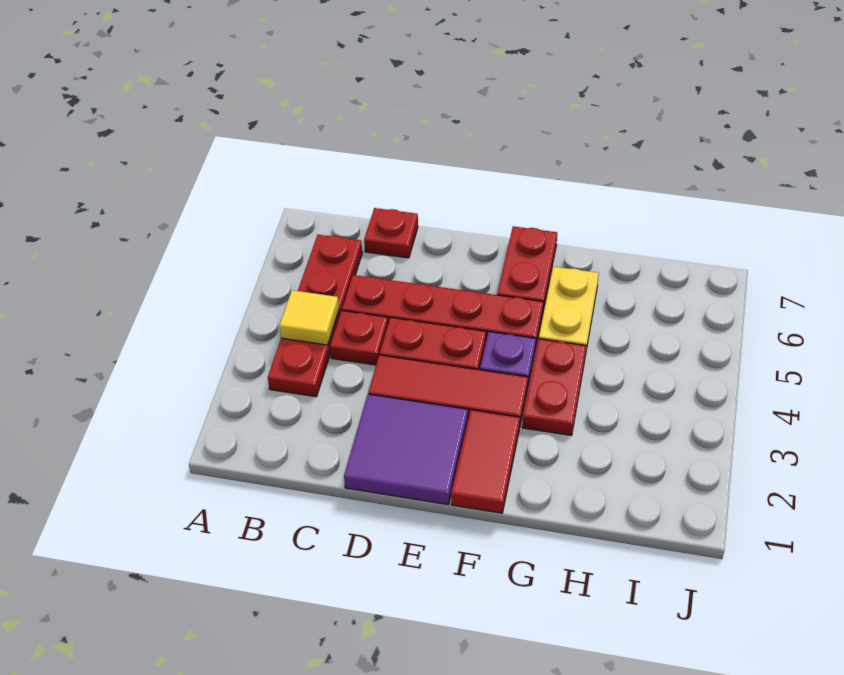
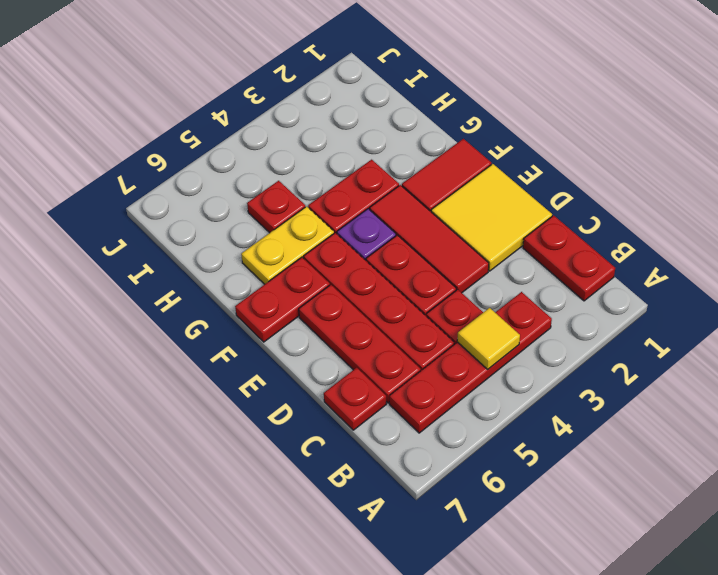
none -> red plate B1:C1 level 1
none -> red plate C6:E6 level 1
purple tile D1:E2 level 1 -> yellow tile D1:E2 level 1
none -> red plate H5 level 1

